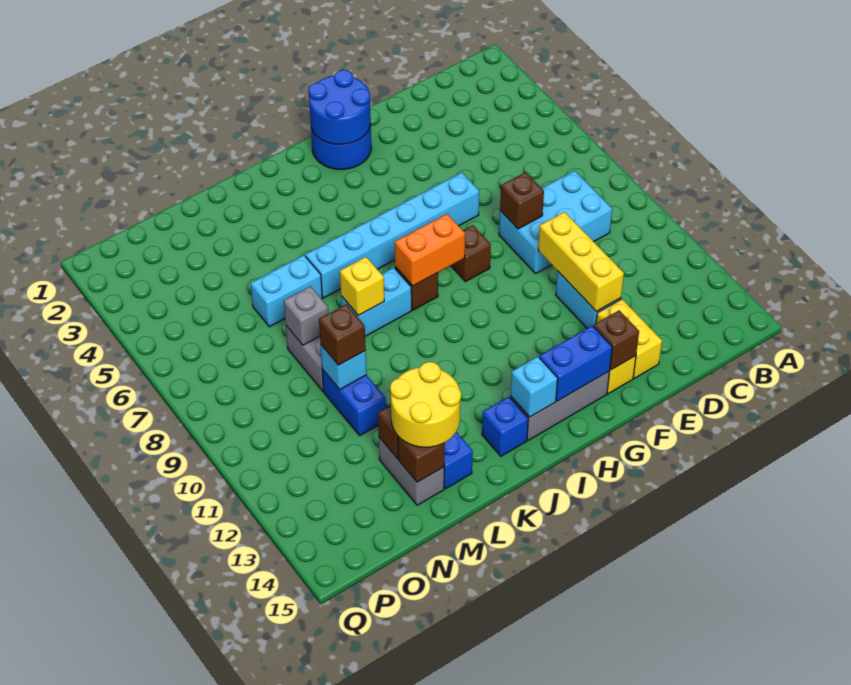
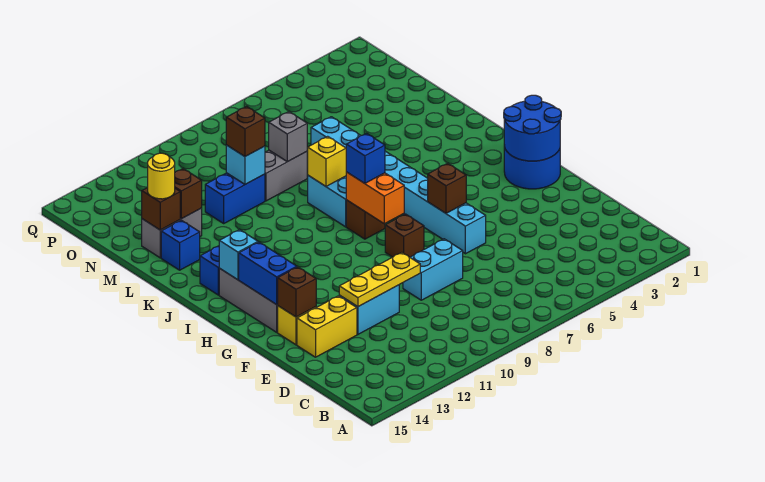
cyan brick C8:E9 level 1 -> cyan brick E8:E9 level 1
brown brick E8 level 2 -> brown brick G6 level 2
yellow brick E10:E12 level 2 -> yellow plate E10:E12 level 2
none -> blue brick I8 level 3
yellow round brick L13:M14 level 3 -> yellow round brick M14 level 3

